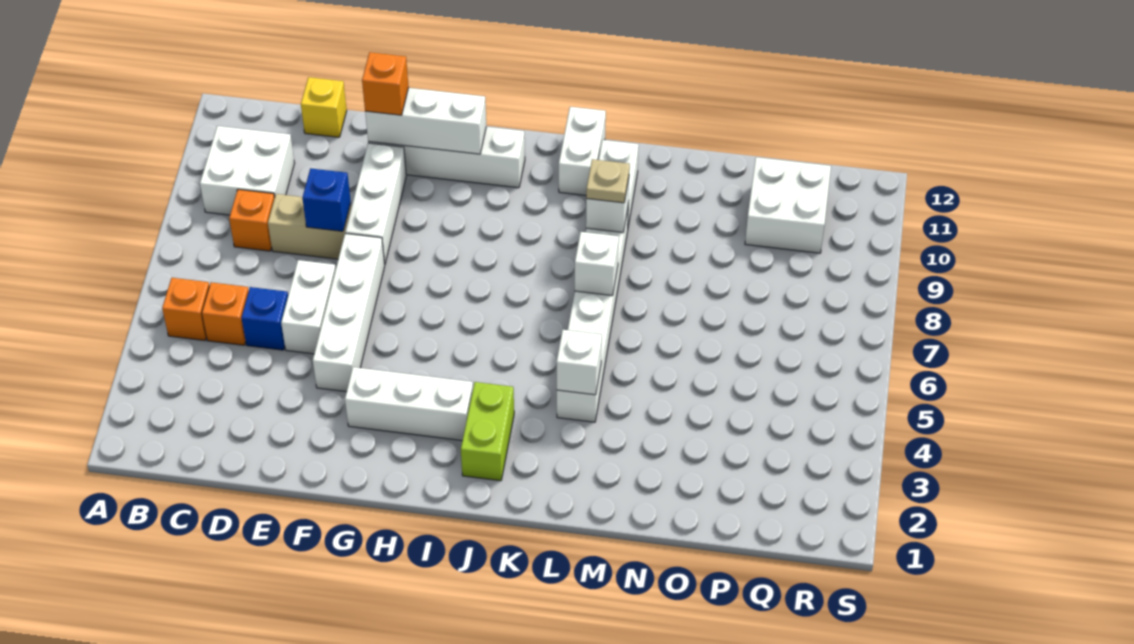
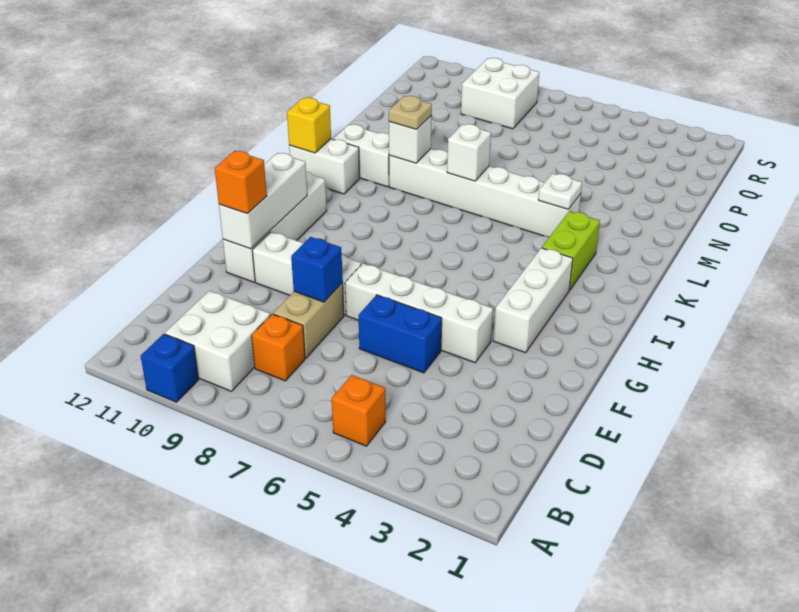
orange brick C5 level 1 -> none
blue brick D5 level 1 -> blue brick A10 level 1
yellow brick D12 level 1 -> yellow brick K12 level 2
white brick E5:E6 level 1 -> blue brick E5:E6 level 1
lime brick J2:J3 level 1 -> lime brick J3:K3 level 1
white brick L4 level 2 -> white plate L4 level 2
white brick P10:Q11 level 1 -> white brick Q8:R9 level 1

